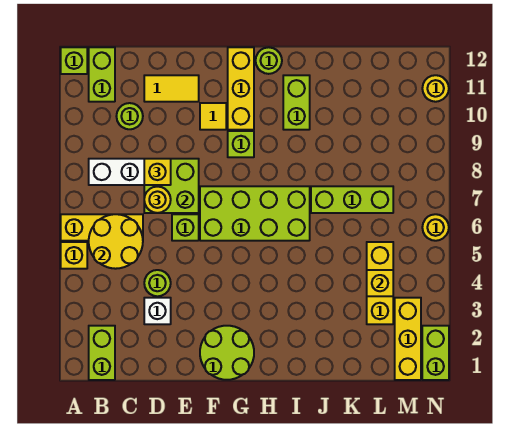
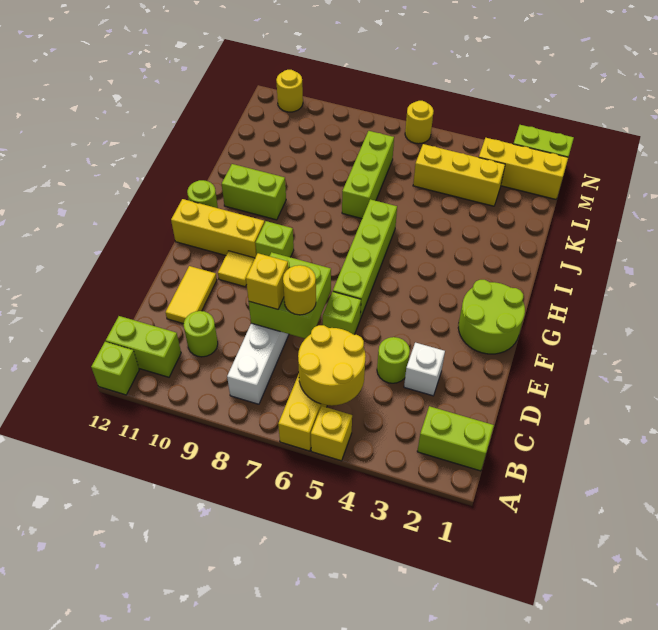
lime brick F6:I7 level 1 -> lime brick F6:I6 level 1
yellow brick L4 level 2 -> none

